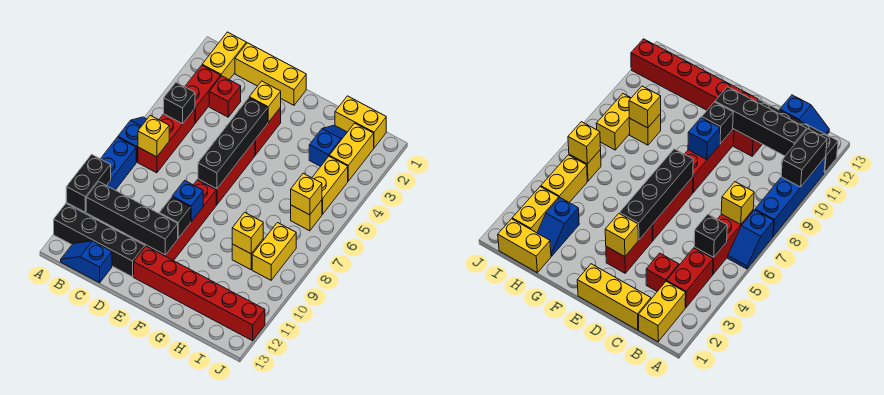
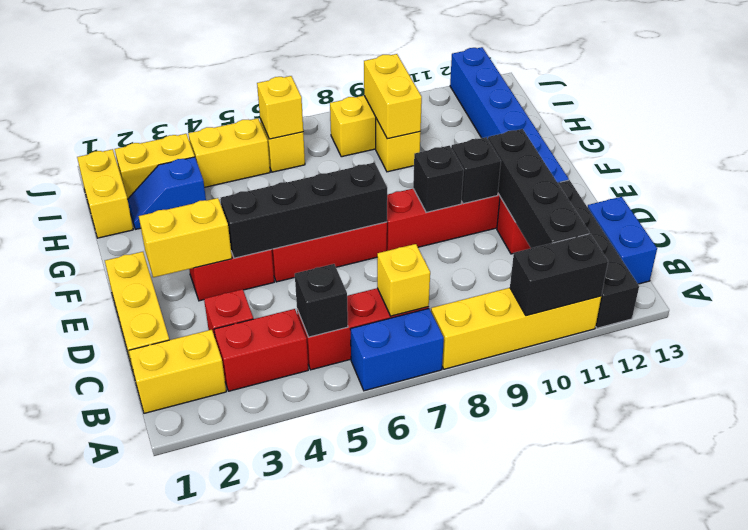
blue slope A6:A7 level 1 top 7 -> blue brick A6:A7 level 1
blue brick A8:A11 level 1 -> yellow brick A8:A11 level 1
blue slope B13:C13 level 1 top C -> blue brick B13:C13 level 1
yellow brick E3 level 2 -> yellow brick E2:E3 level 2
blue brick E9 level 2 -> black brick E9 level 2
red brick E12:J12 level 1 -> blue brick E12:J12 level 1
yellow brick H9 level 2 -> yellow brick H9:I9 level 2

